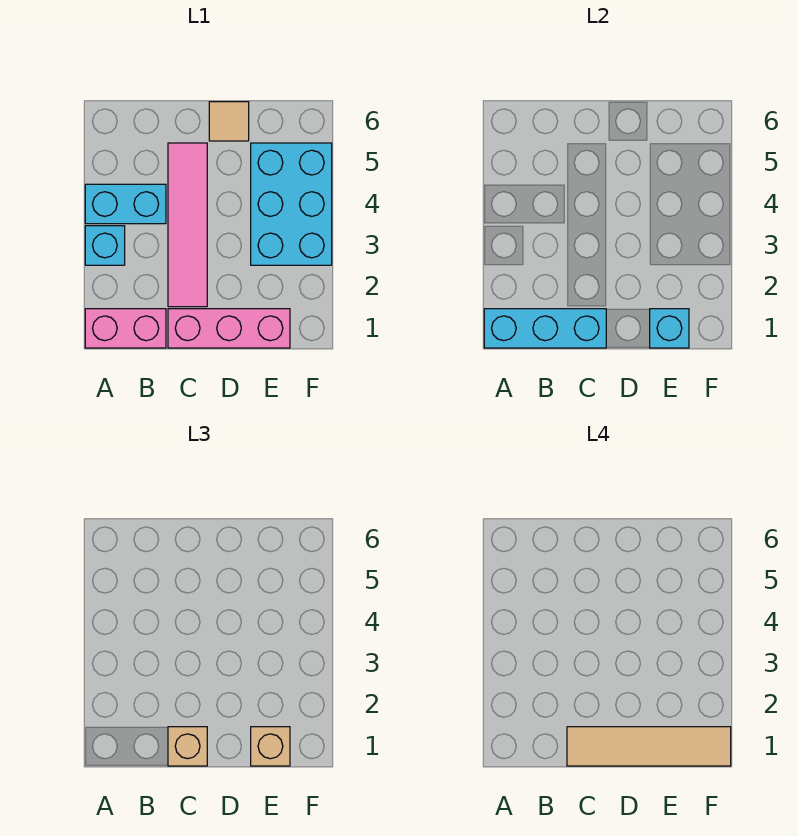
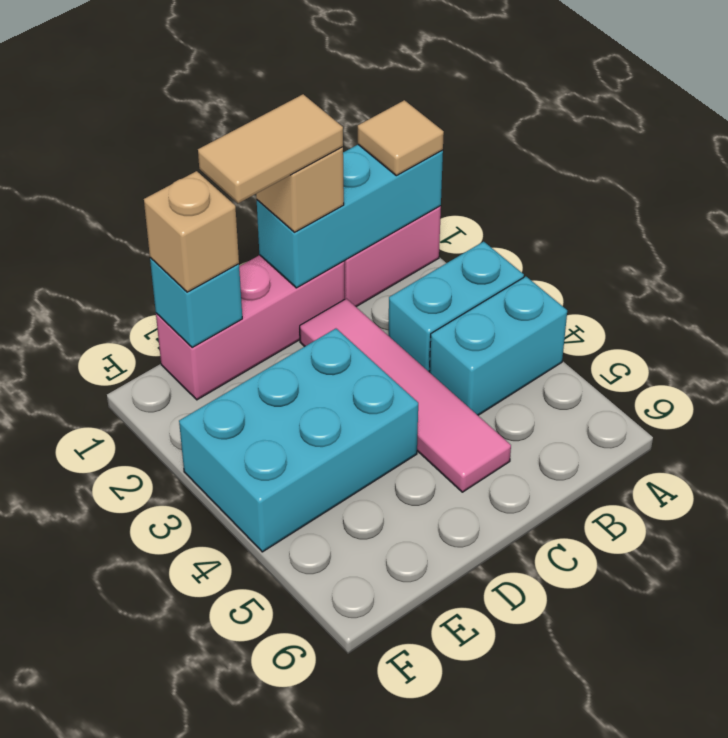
cyan brick A3 level 1 -> cyan brick A3:B3 level 1
tan tile C1:F1 level 4 -> tan tile C1:D1 level 4
tan tile D6 level 1 -> tan tile A1 level 3
cyan brick E3:F5 level 1 -> cyan brick D3:F4 level 1

